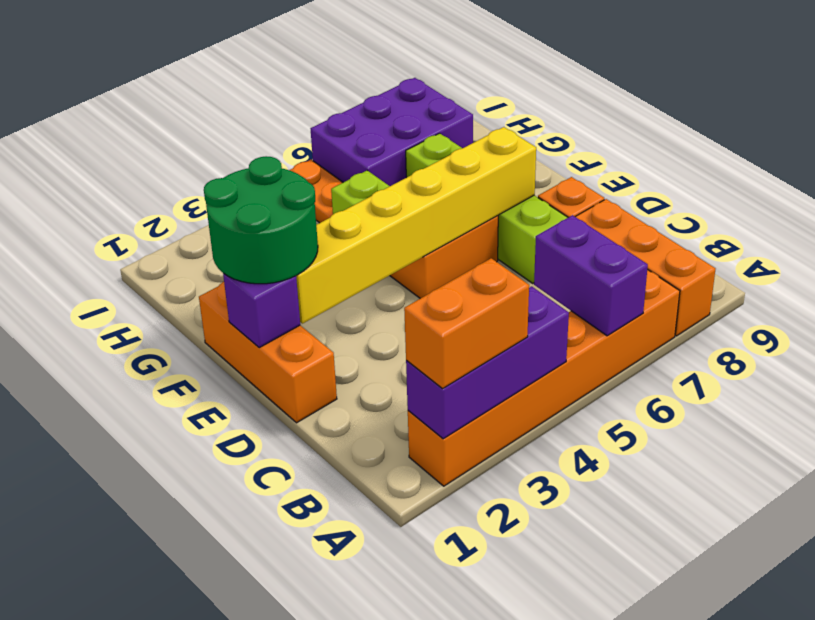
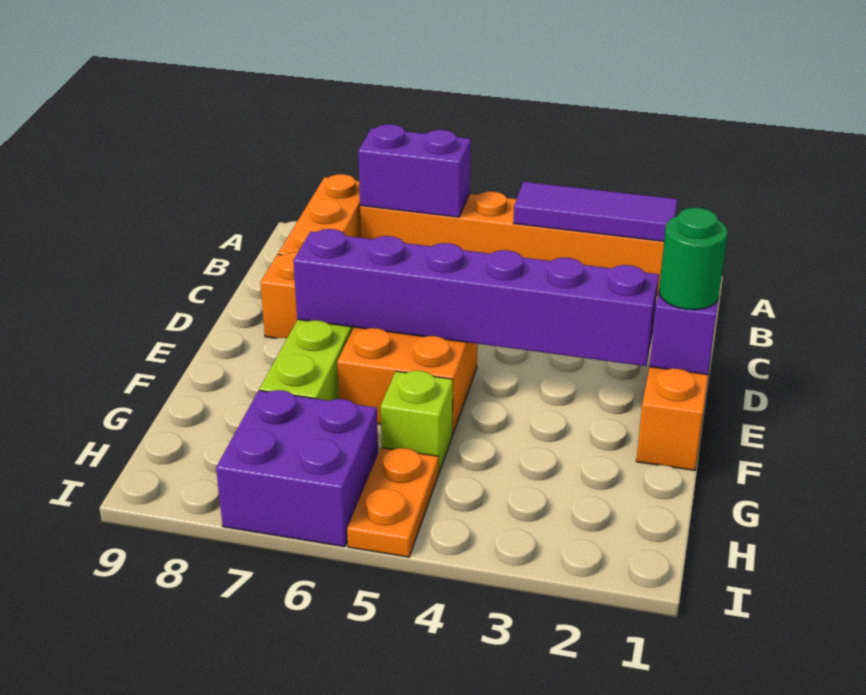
purple brick A2:A4 level 2 -> purple tile A2:A4 level 2
orange brick A2:A3 level 3 -> none
purple brick A6:B6 level 2 -> purple brick A6:A7 level 2
green round brick E1:F2 level 3 -> green round brick E1 level 3
yellow brick E2:E7 level 2 -> purple brick E2:E7 level 2
purple brick H6:I8 level 1 -> purple brick H6:I7 level 1

